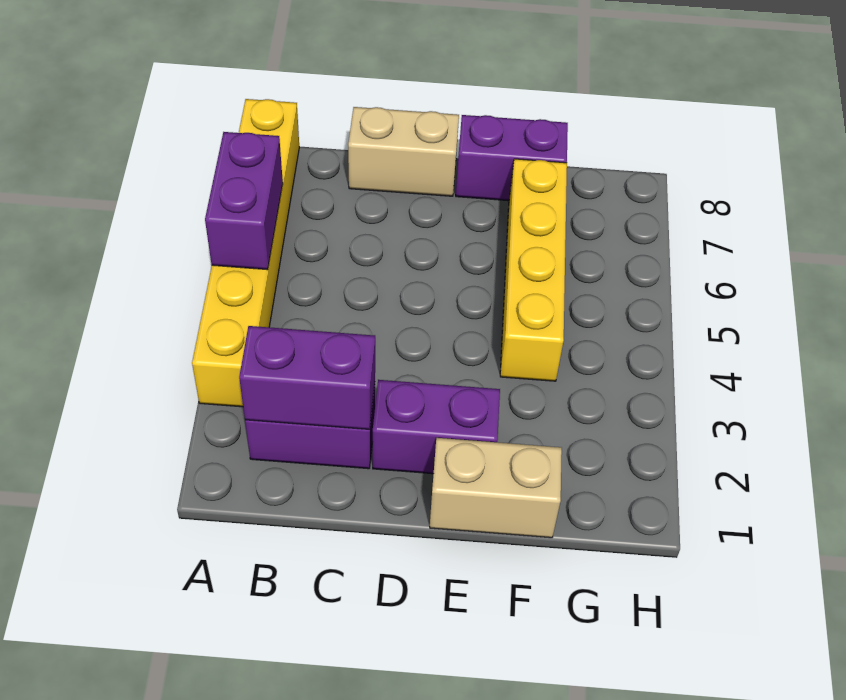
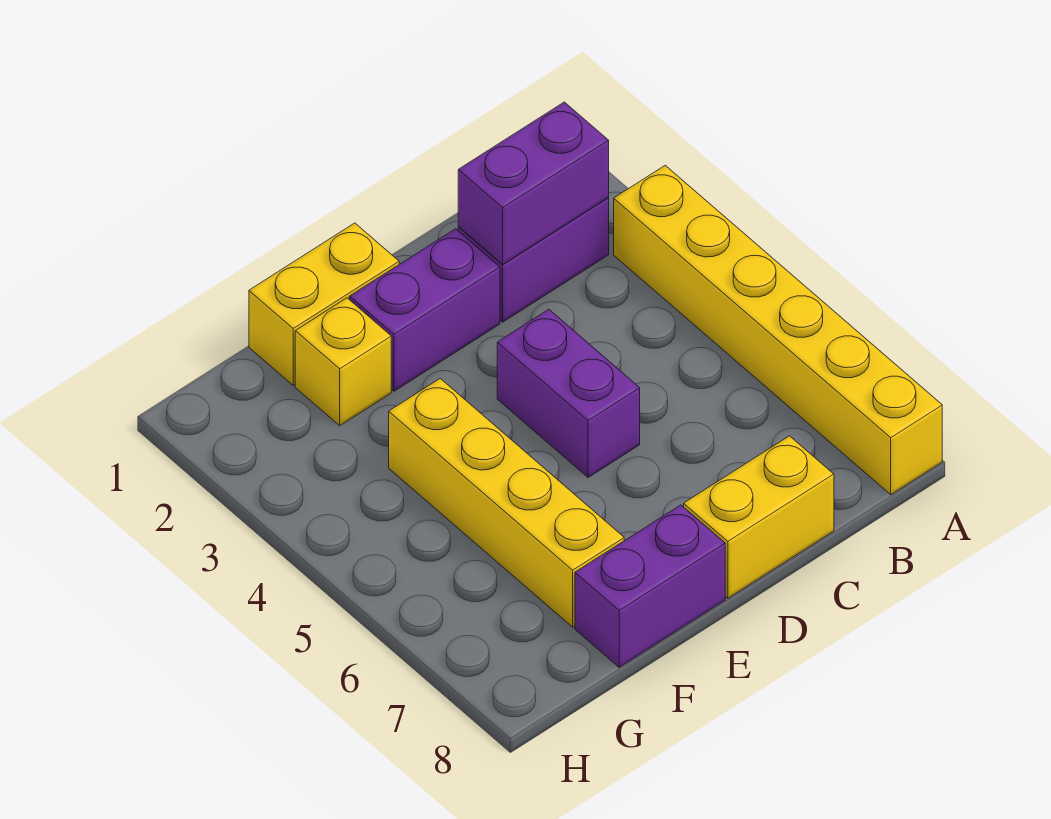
purple brick A5:A6 level 2 -> purple brick D4:D5 level 1
tan brick C8:D8 level 1 -> yellow brick C8:D8 level 1
tan brick E1:F1 level 1 -> yellow brick E1:F1 level 1
none -> yellow brick F2 level 1

